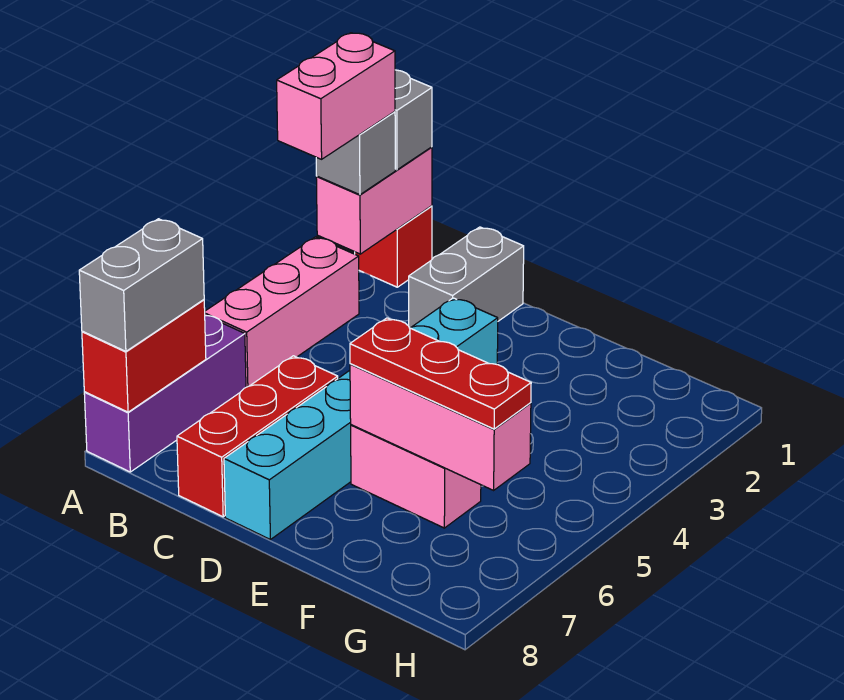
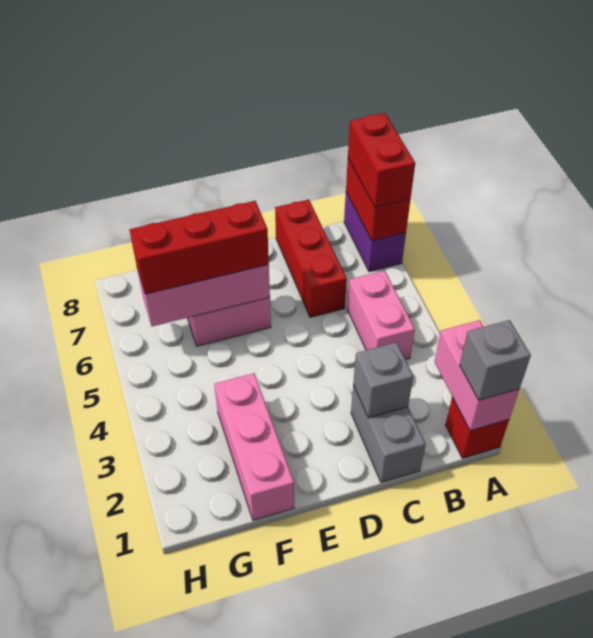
grey brick A2 level 3 -> grey brick C2 level 2
pink brick A2:A3 level 4 -> pink brick B4:B5 level 1
pink brick A3:A5 level 1 -> pink brick F1:F3 level 1
purple brick A6:A8 level 1 -> purple brick A7:A8 level 1
grey brick A7:A8 level 3 -> red brick A7:A8 level 3
cyan brick D3:D8 level 1 -> none
red plate E6:G6 level 3 -> red brick E6:G6 level 3

